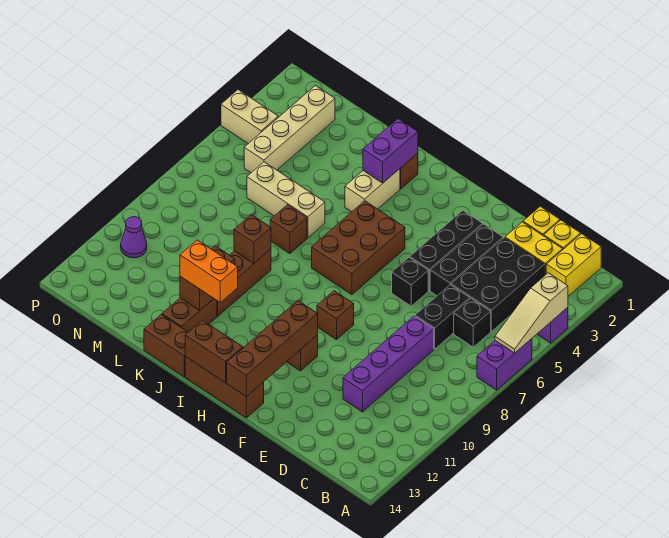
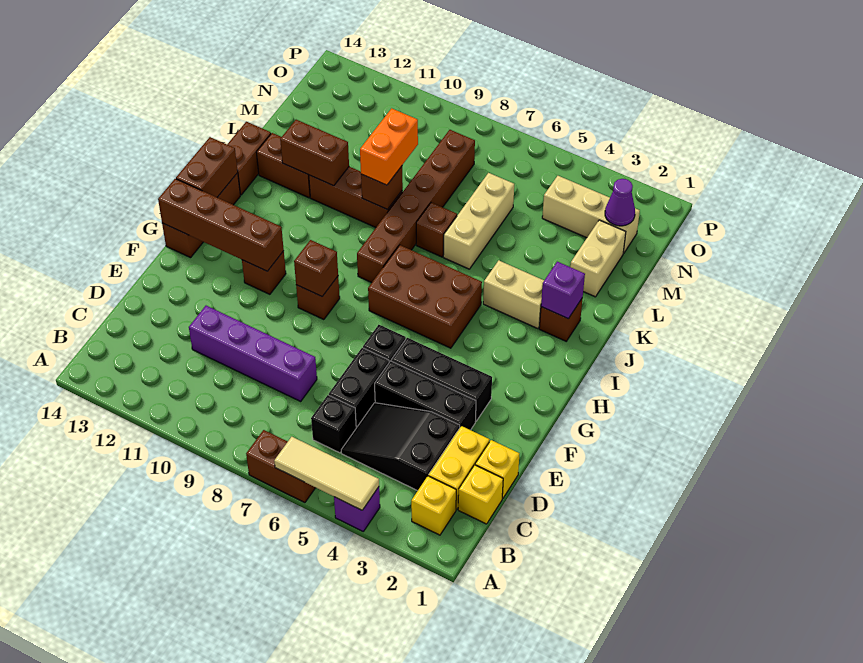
tan slope A4:A6 level 2 top 4 -> tan tile A4:A6 level 2
purple brick A6:A7 level 1 -> brown brick A6:A7 level 1
yellow brick B1:B2 level 1 -> yellow brick B2 level 1
black brick C3:D5 level 1 -> black slope C3:D5 level 1 top 3
black brick D6:D7 level 1 -> black brick D6:E6 level 1
none -> brown brick G9 level 2
none -> brown brick I8:N8 level 1
purple brick J2:J3 level 2 -> purple brick J2 level 2
orange brick J12:K12 level 3 -> orange brick K9:L9 level 3
tan brick N2:N5 level 1 -> tan brick N2:N4 level 1
tan brick O4:P4 level 1 -> tan brick L2:M2 level 1
purple cone O11 level 1 -> purple cone N2 level 2

